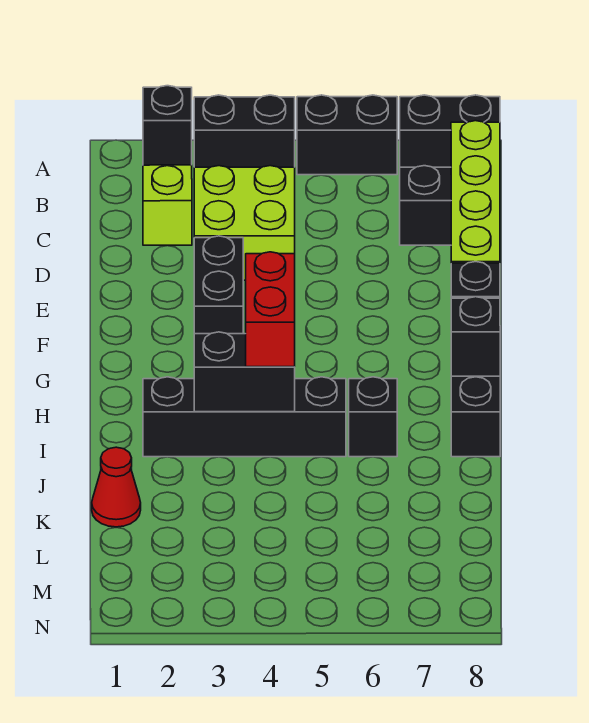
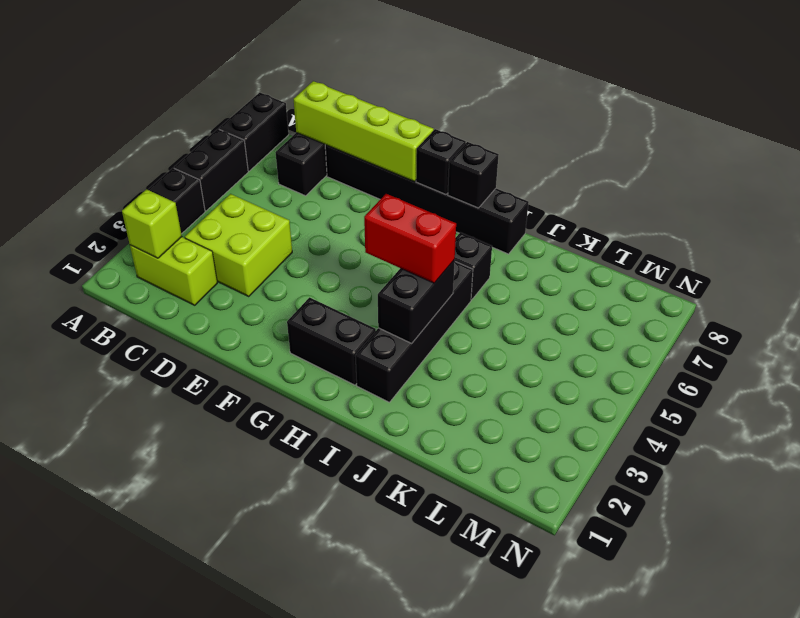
black brick B2 level 2 -> lime brick B2 level 2
black brick E3:F3 level 1 -> black brick G2:H2 level 1
red cone K1 level 1 -> none

